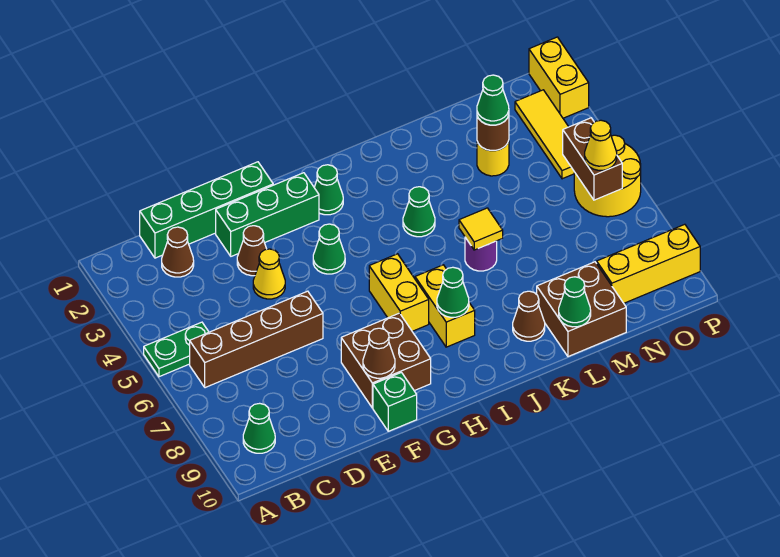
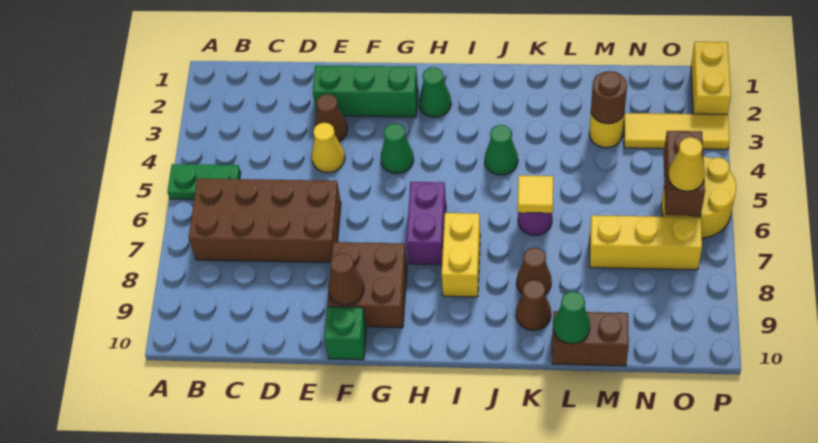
brown brick B6:E6 level 1 -> brown brick B6:E7 level 1
green cone B9 level 1 -> none
green brick C1:F1 level 1 -> none
brown cone C2 level 1 -> brown cone K8 level 1
yellow brick H6:H7 level 1 -> purple brick H6:H7 level 1
green cone I8 level 2 -> none
brown brick L9:M10 level 1 -> brown brick L10:M10 level 1
green cone M3 level 3 -> none
yellow brick N9:P9 level 1 -> yellow brick M7:O7 level 1
yellow tile O2:O4 level 1 -> yellow tile N3:P3 level 1

